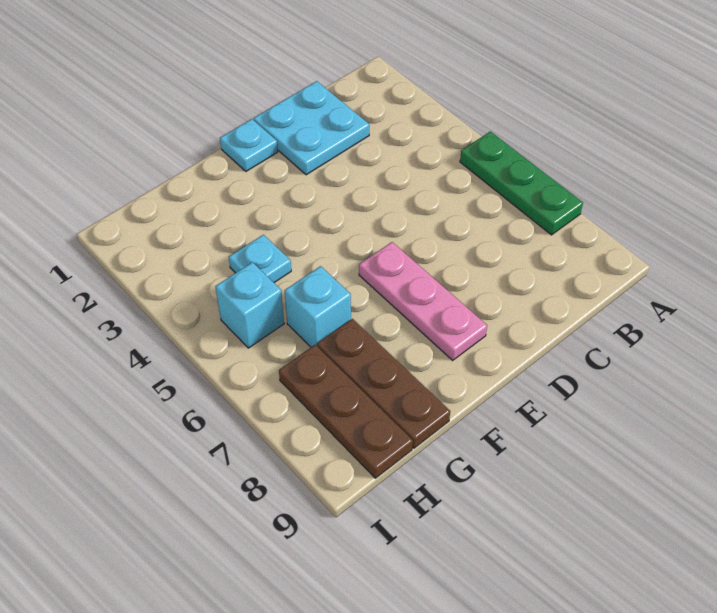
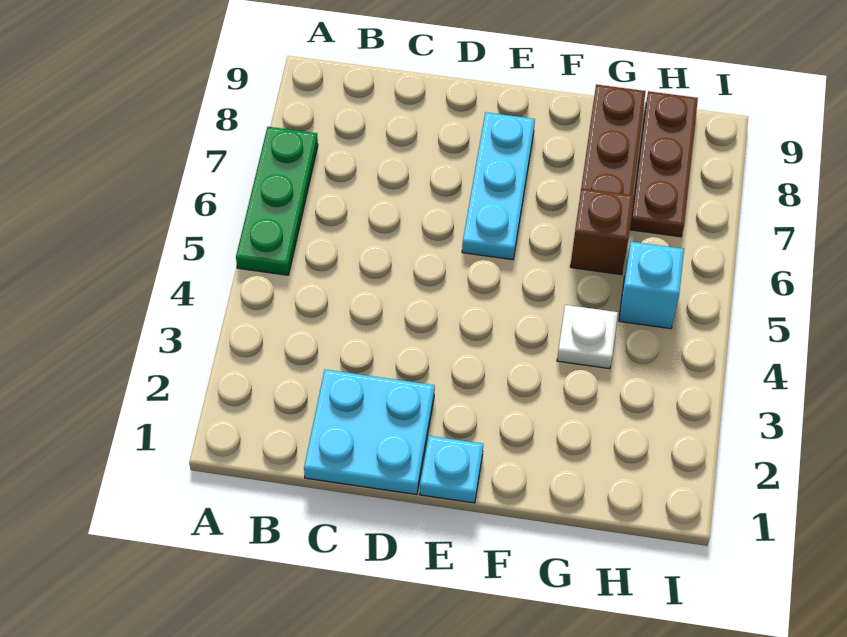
pink plate E6:E8 level 1 -> cyan plate E6:E8 level 1
cyan plate G4 level 1 -> white plate G4 level 1
cyan brick G6 level 1 -> brown brick G6 level 1

